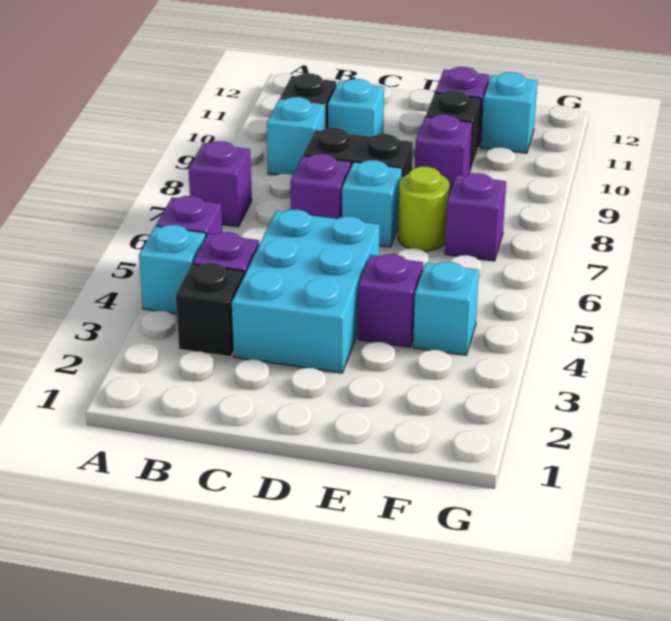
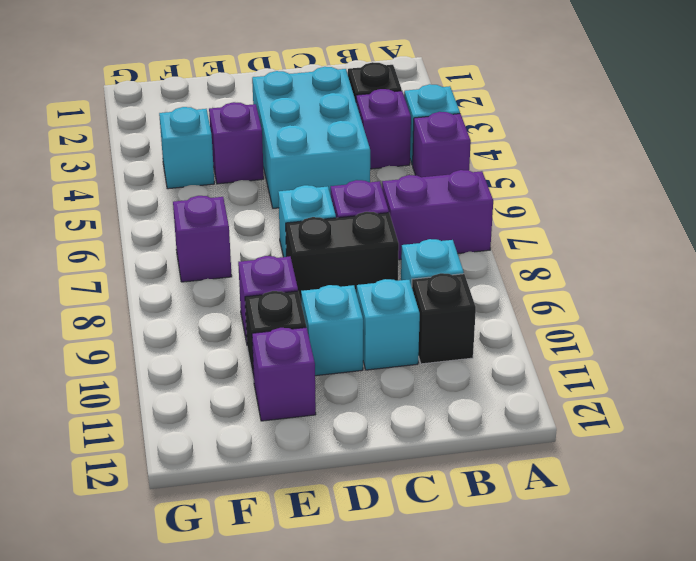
purple brick A7 level 1 -> purple brick A7:B7 level 1
lime round brick E7 level 1 -> none
cyan brick F11 level 1 -> cyan brick D10 level 1

